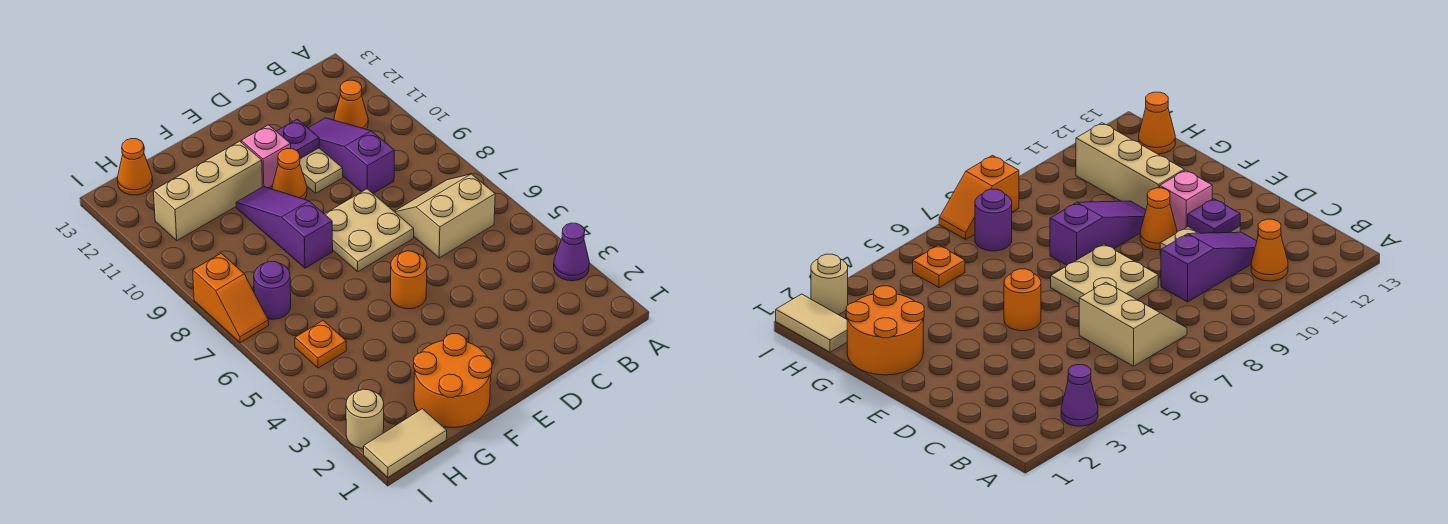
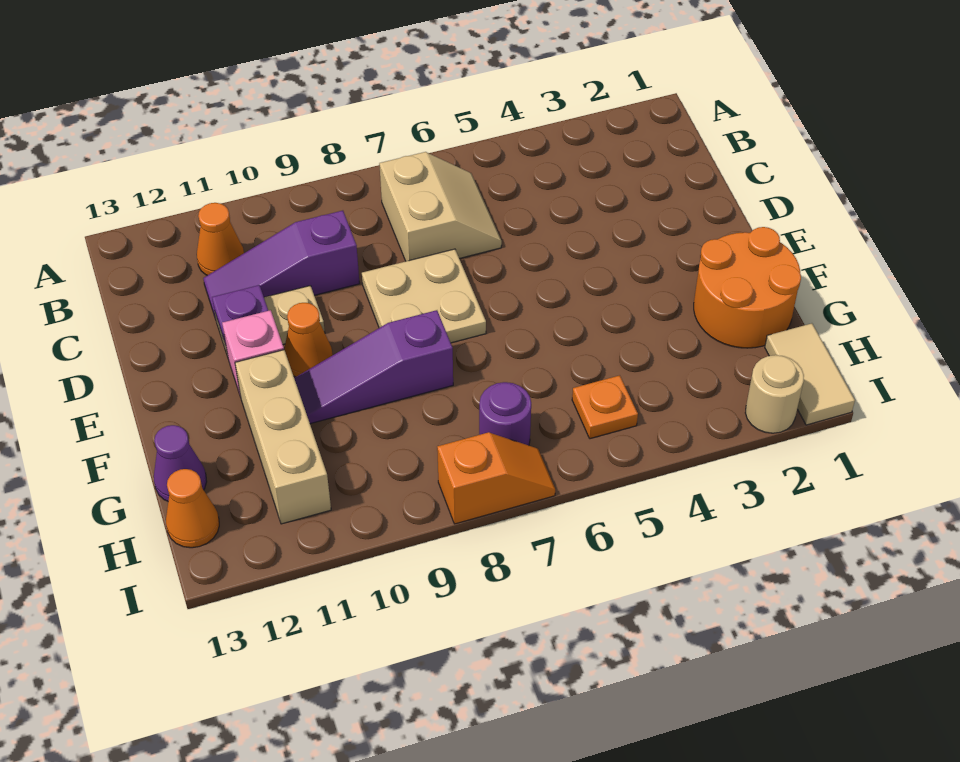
purple cone A3 level 1 -> purple cone G13 level 1
tan slope B6:C7 level 1 top 6 -> tan slope B6:C7 level 1 top 7
orange round brick E5 level 1 -> none

